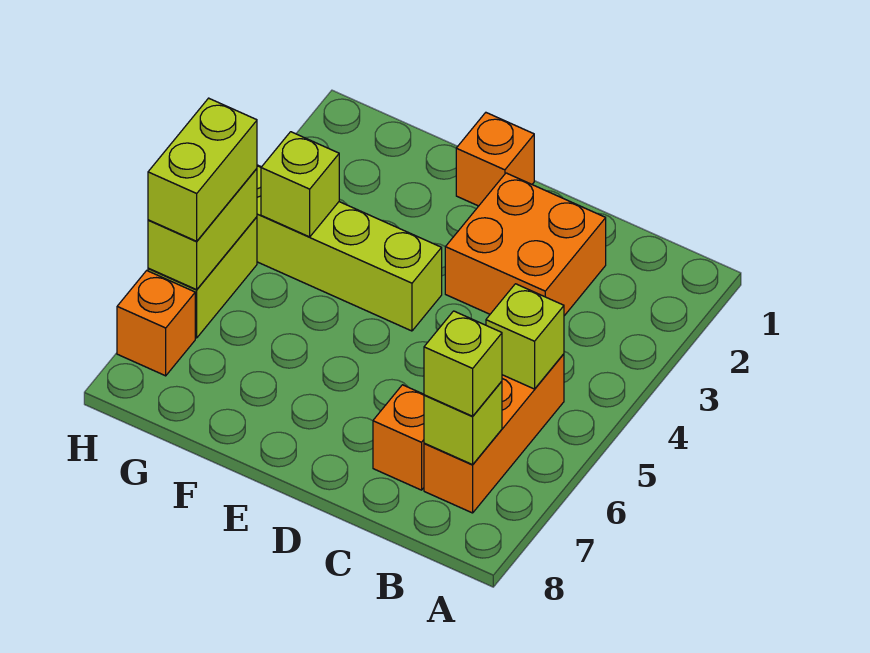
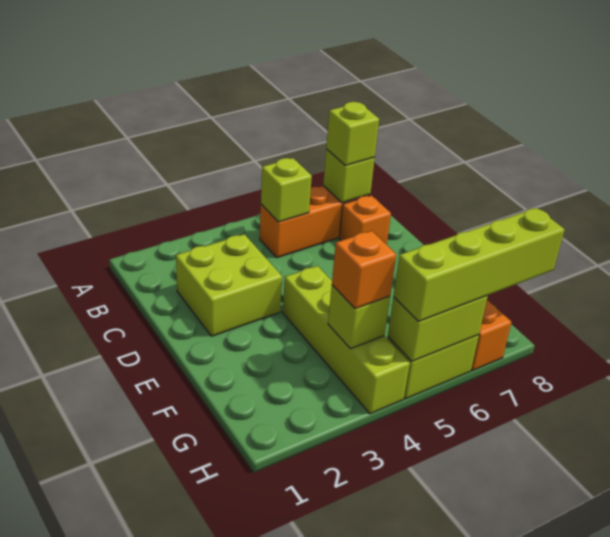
orange brick C2:D3 level 1 -> lime brick C2:D3 level 1
orange brick E1 level 1 -> orange brick G4 level 3
lime brick H5:H6 level 3 -> lime brick H5:H8 level 3

